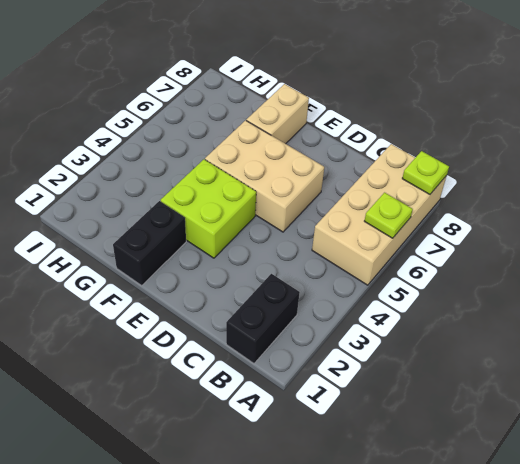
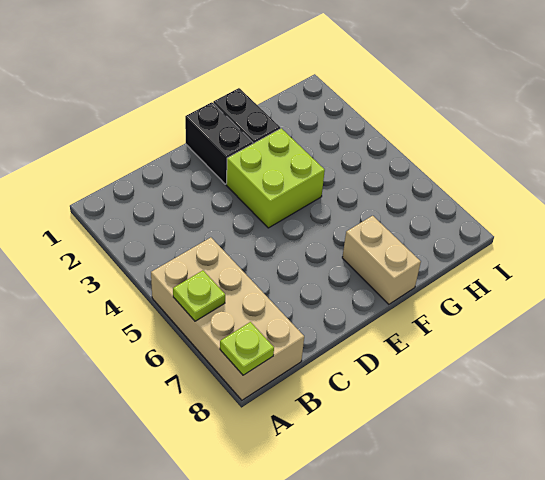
black brick B1:B2 level 1 -> black brick E1:E2 level 1
tan brick D5:F6 level 1 -> none

